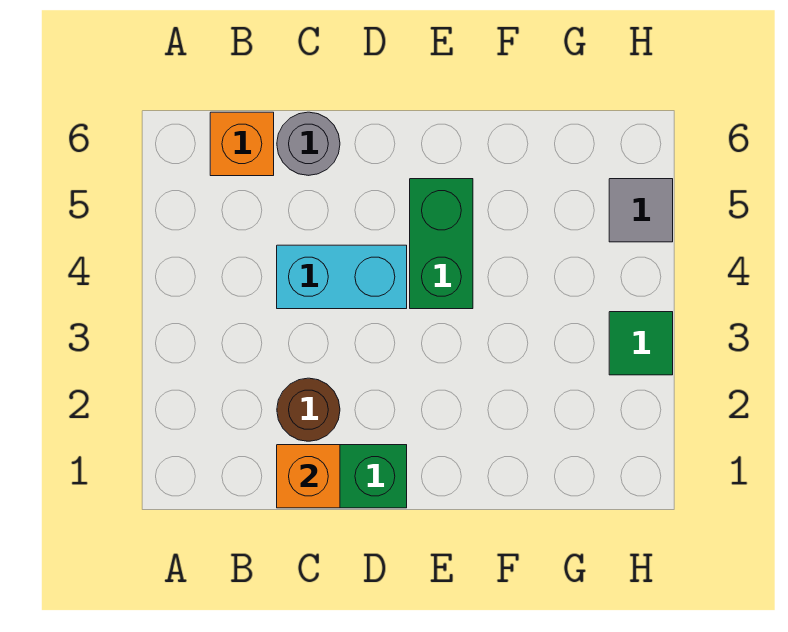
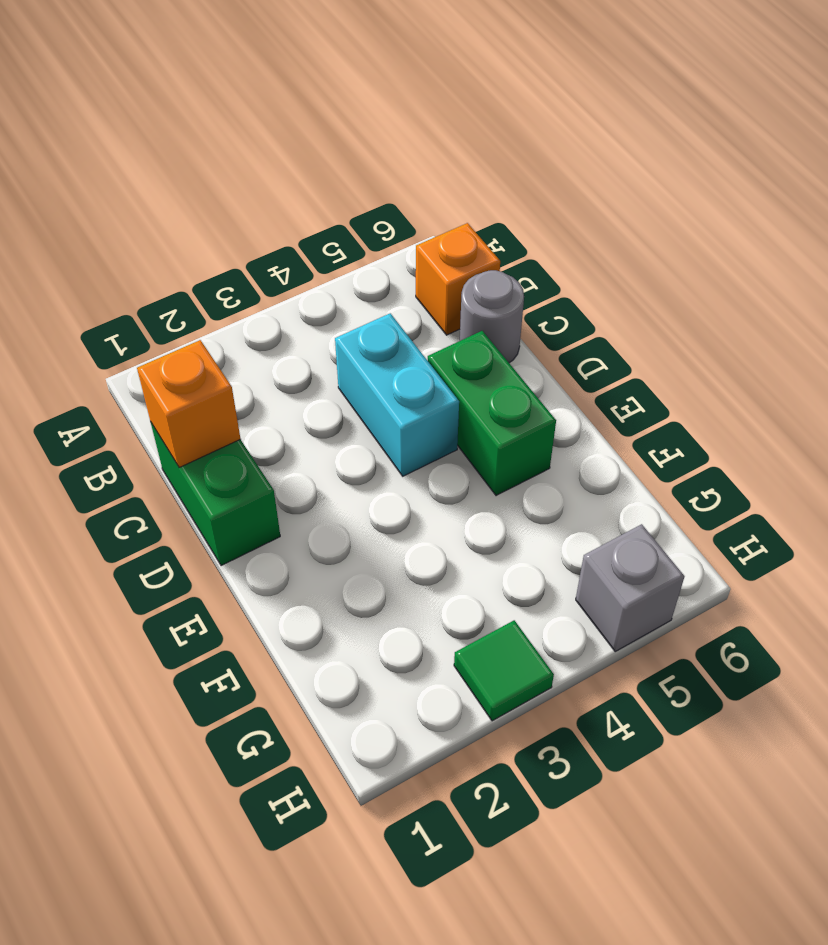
brown round brick C2 level 1 -> none
green brick E4:E5 level 1 -> green brick D5:E5 level 1
grey tile H5 level 1 -> grey brick H5 level 1

